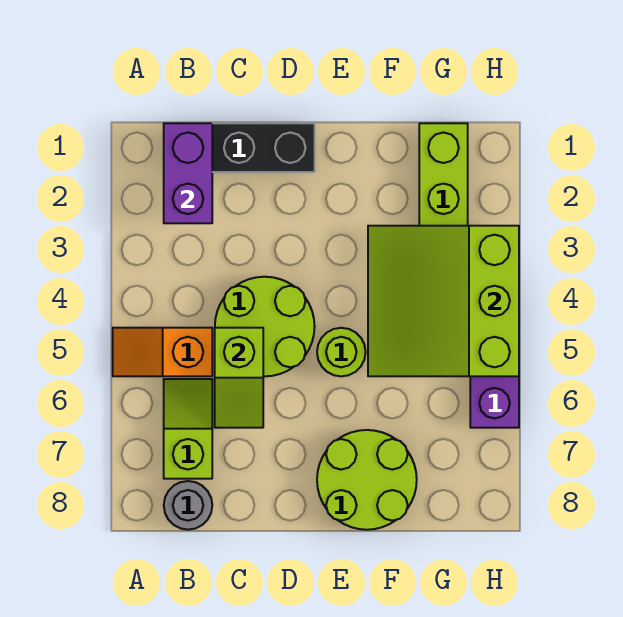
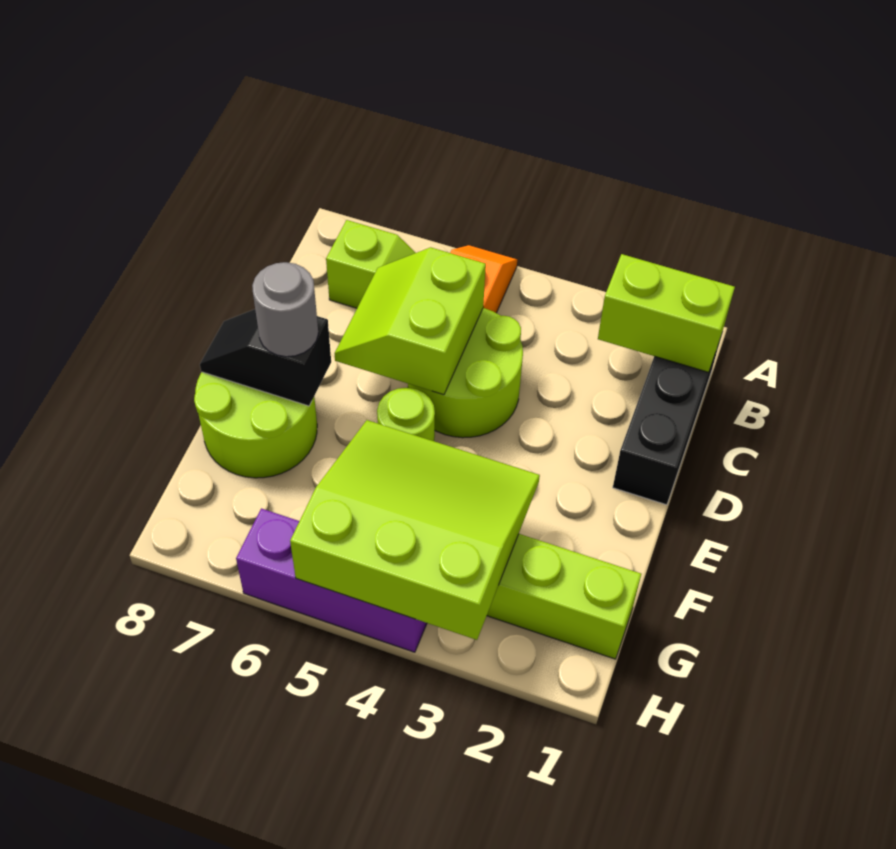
purple brick B1:B2 level 2 -> lime brick B1:B2 level 2
grey round brick B8 level 1 -> grey round brick E7 level 3
lime slope C5:C6 level 2 top 5 -> lime slope C5:D6 level 2 top 5
none -> black slope E7:E8 level 2 top 7

